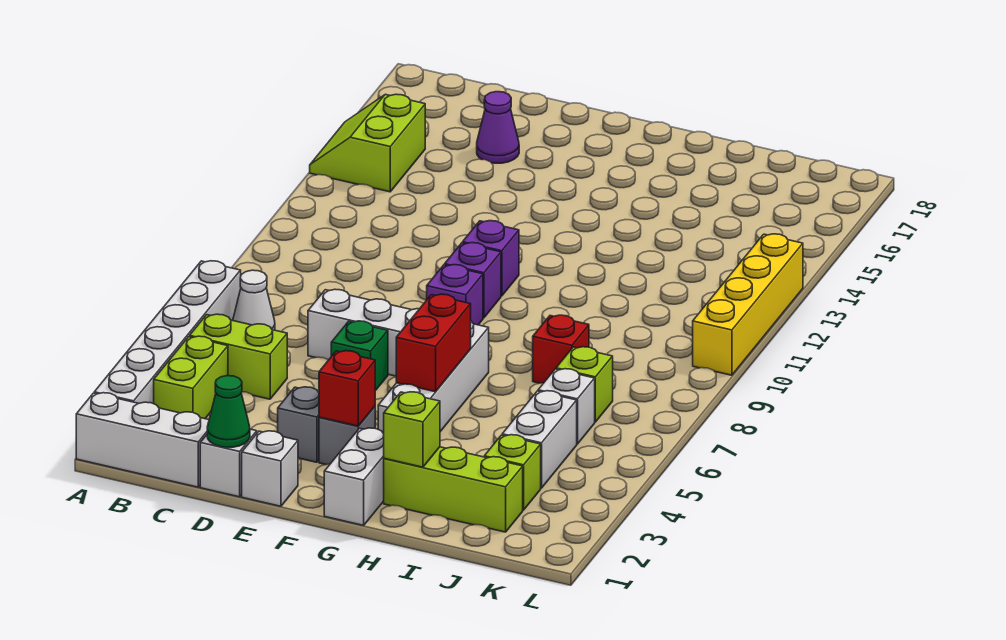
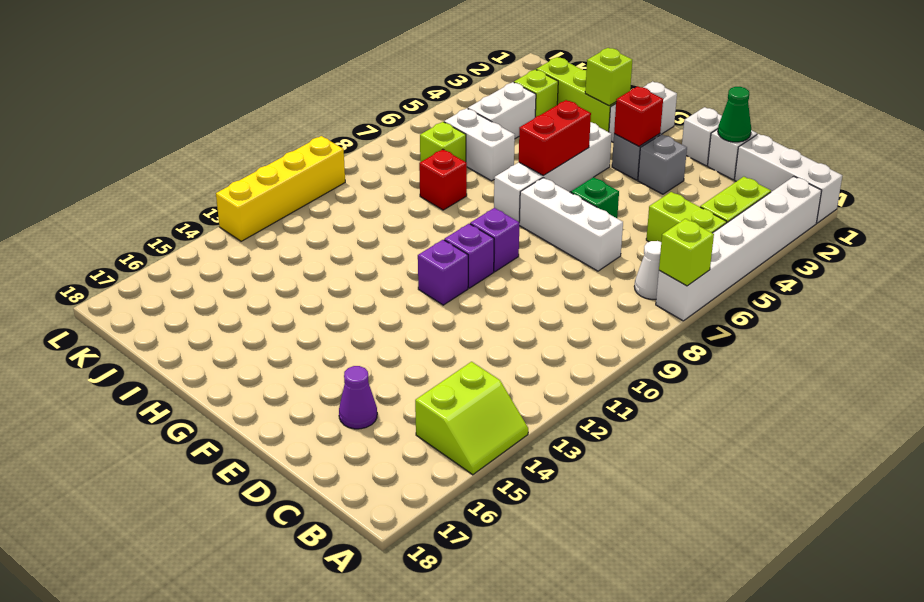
none -> lime brick A7 level 2
white brick J6 level 1 -> white brick I6:J6 level 1

